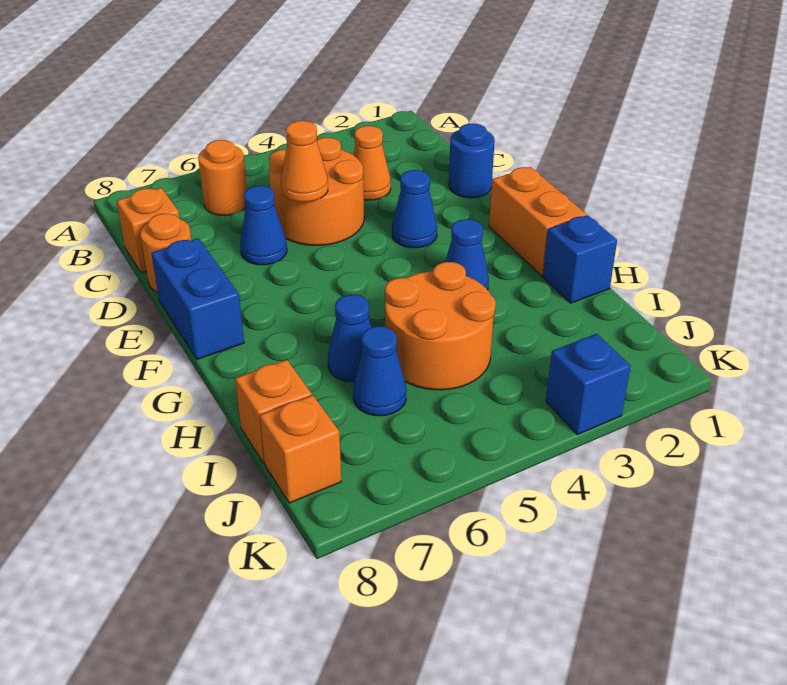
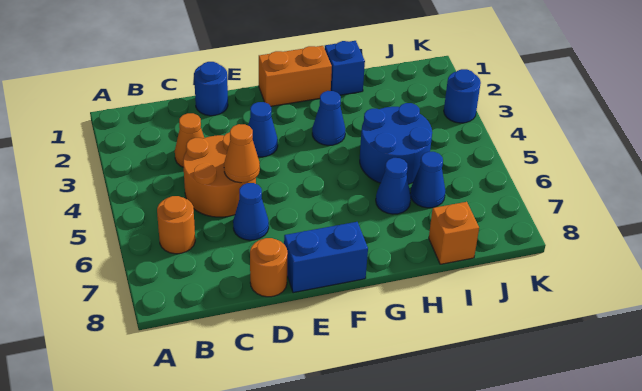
orange brick C8 level 1 -> none
orange round brick H4:I5 level 1 -> blue round brick H4:I5 level 1
orange brick J8 level 1 -> none
blue brick K3 level 1 -> blue round brick K3 level 1

